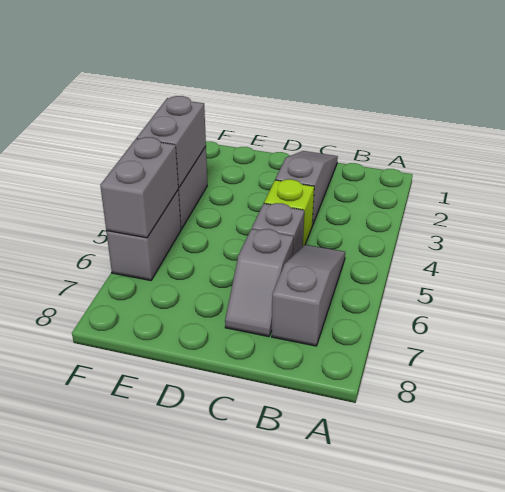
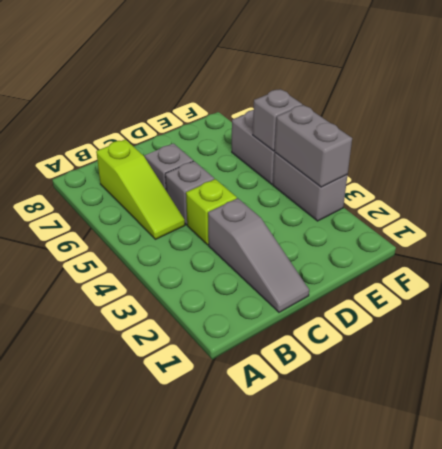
grey slope B5:B7 level 1 top 7 -> lime slope B5:B7 level 1 top 7
grey brick F5:F6 level 2 -> grey brick F5 level 2

